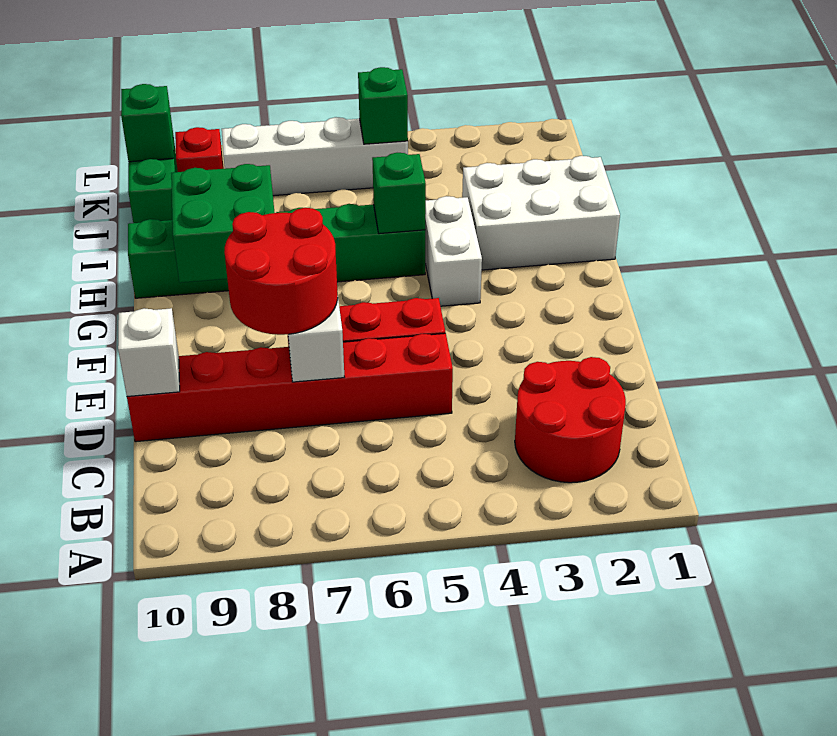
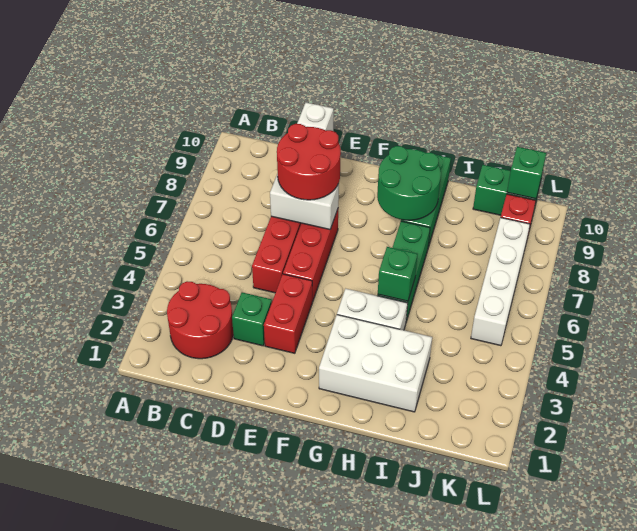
none -> red brick E3:E4 level 1
green brick G8:H9 level 2 -> green round brick G8:H9 level 2
white brick H1:I3 level 1 -> white brick G2:I3 level 1
green brick K5 level 2 -> green brick D3 level 1

